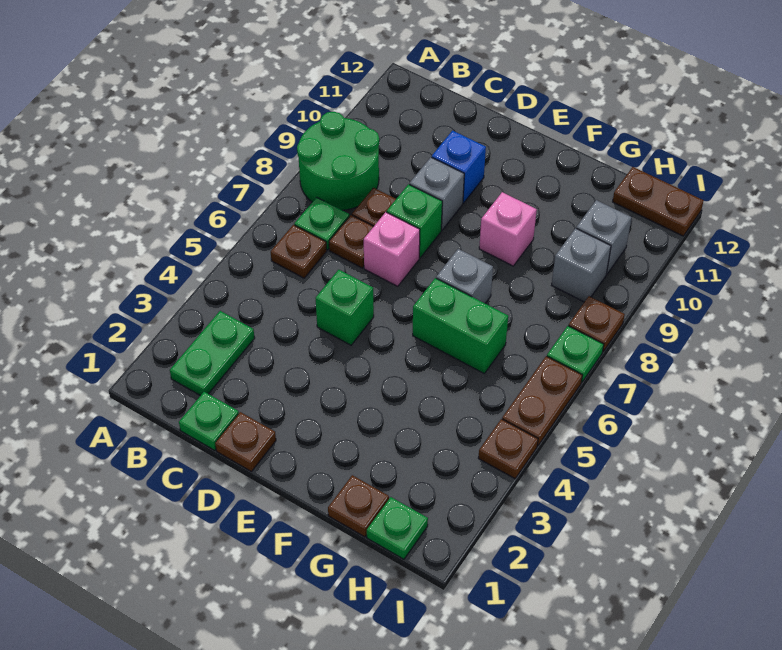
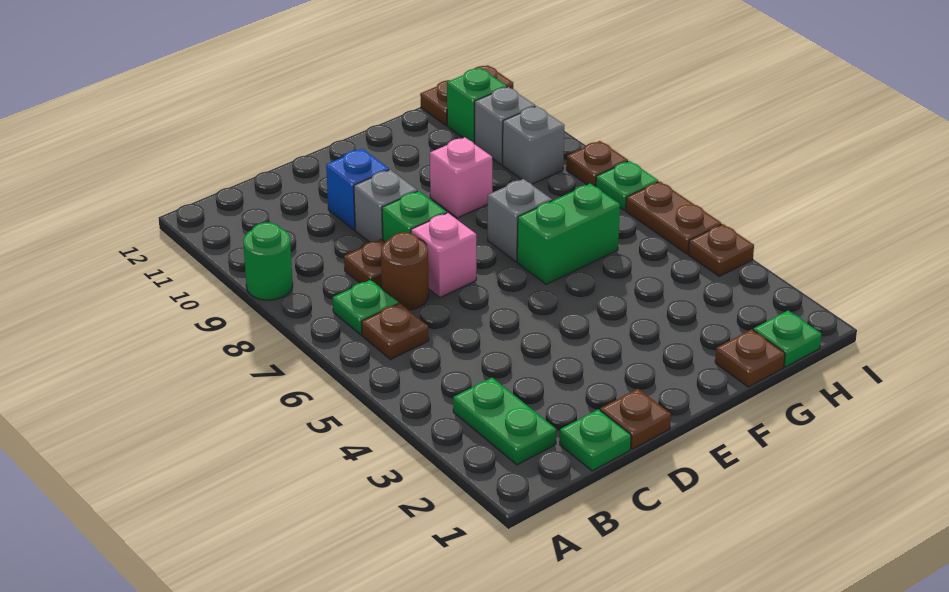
green round brick A8:B9 level 1 -> green round brick A9 level 1
brown plate C7 level 1 -> brown round brick C7 level 1
green brick D5 level 1 -> green brick H11 level 1

